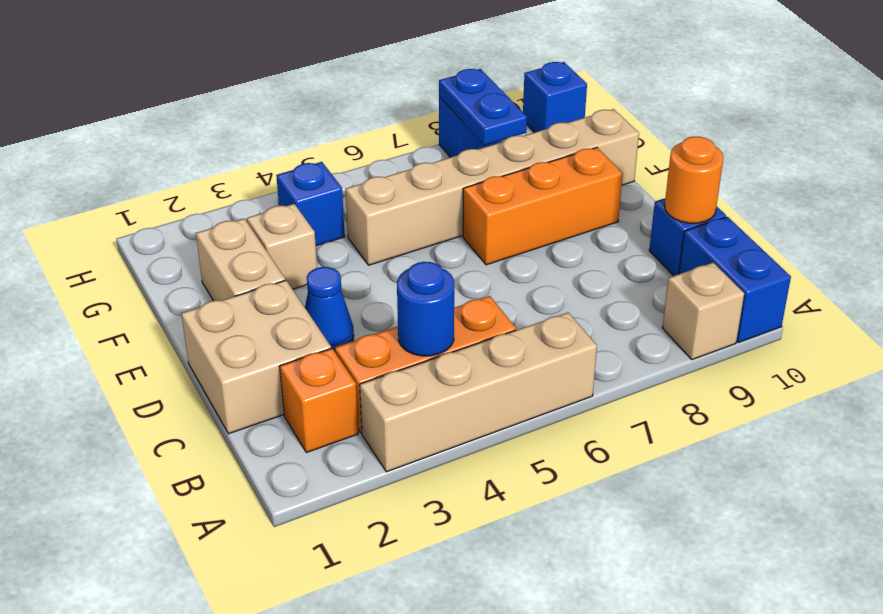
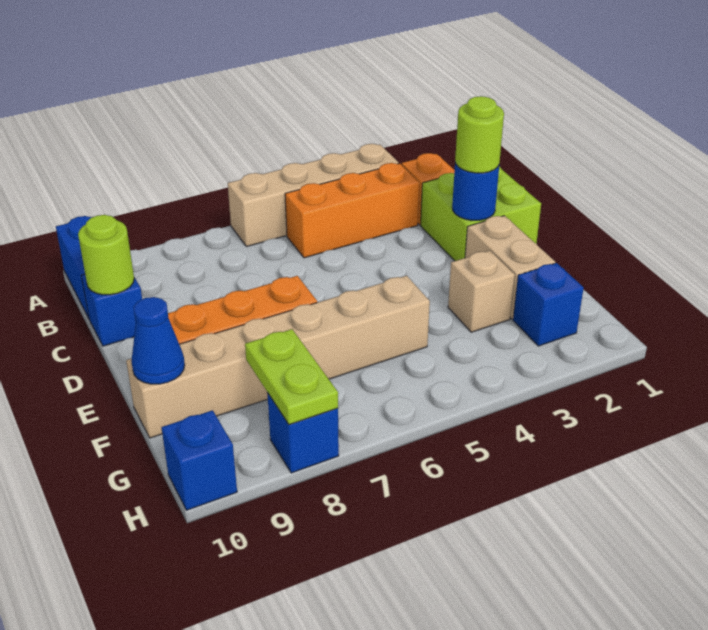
tan brick A9 level 1 -> none
blue round brick B4 level 2 -> blue round brick D2 level 2
tan brick C1:D2 level 1 -> lime brick C1:D2 level 1
orange round brick C10 level 2 -> lime round brick C10 level 2
none -> lime round brick D2 level 3
blue cone D3 level 1 -> blue cone F10 level 2
blue brick G4 level 1 -> blue brick G2 level 1
blue plate G8:H8 level 2 -> lime plate G8:H8 level 2

